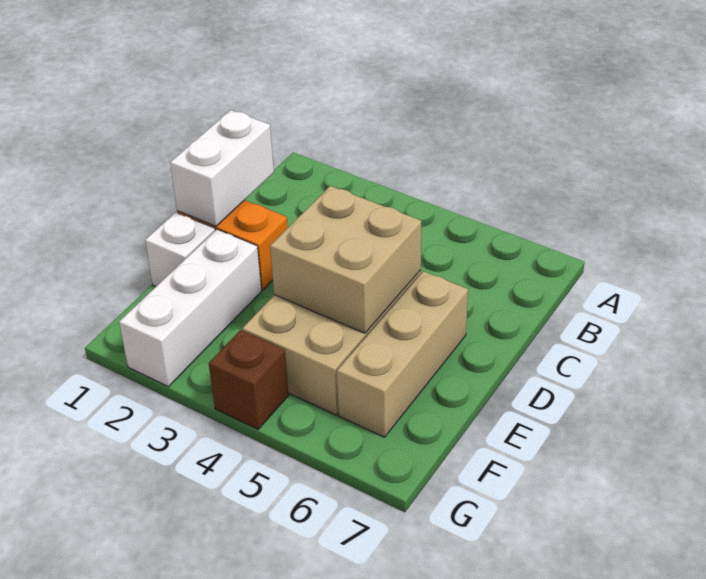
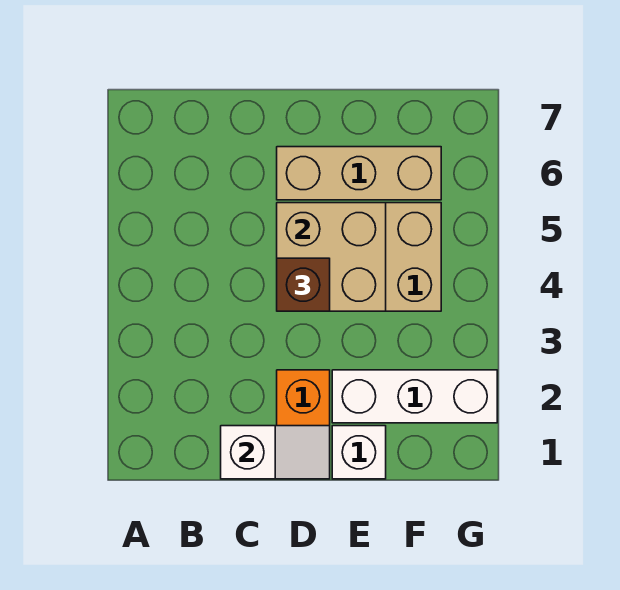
white brick C1:D1 level 2 -> white slope C1:D1 level 2 top C
brown brick G4 level 1 -> brown brick D4 level 3

